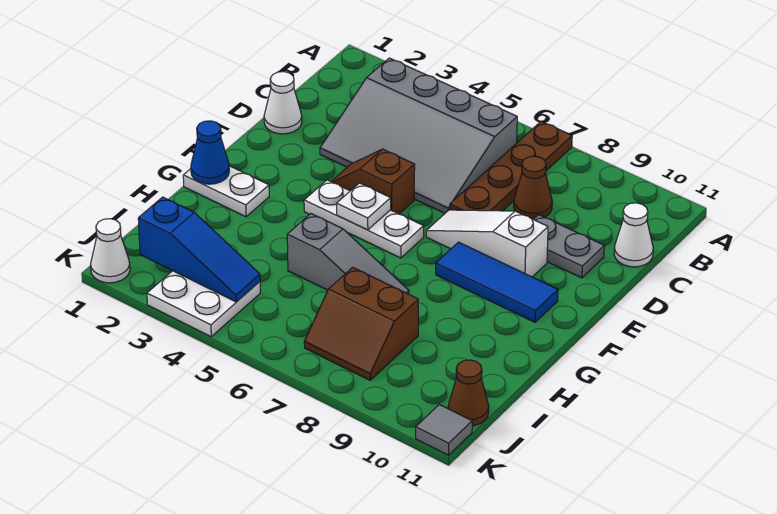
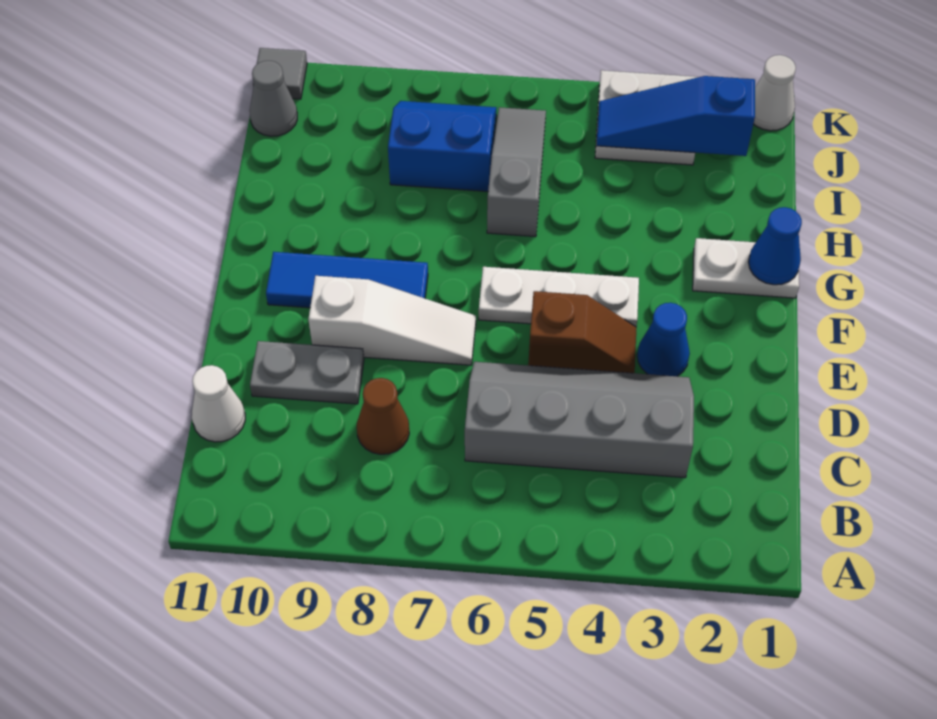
brown plate A7:D7 level 1 -> none
grey slope B3:D6 level 1 top B -> grey slope C3:D6 level 1 top C
white cone D1 level 1 -> none
none -> blue cone E3 level 1
white plate F5 level 2 -> none
grey slope H5:H7 level 1 top 5 -> grey slope H6:J6 level 1 top H
brown slope I7:J8 level 1 top I -> blue slope I7:J8 level 1 top I
brown cone J11 level 1 -> grey cone J11 level 1

